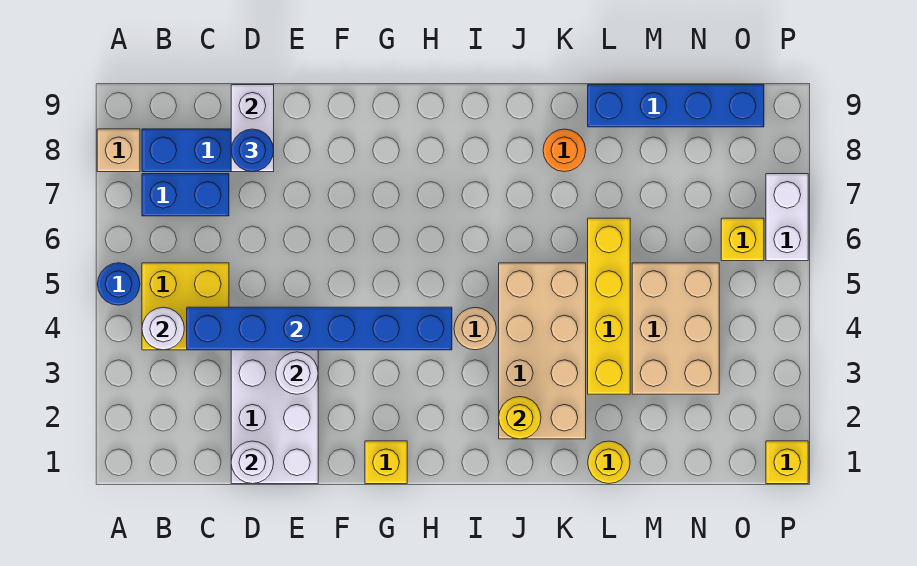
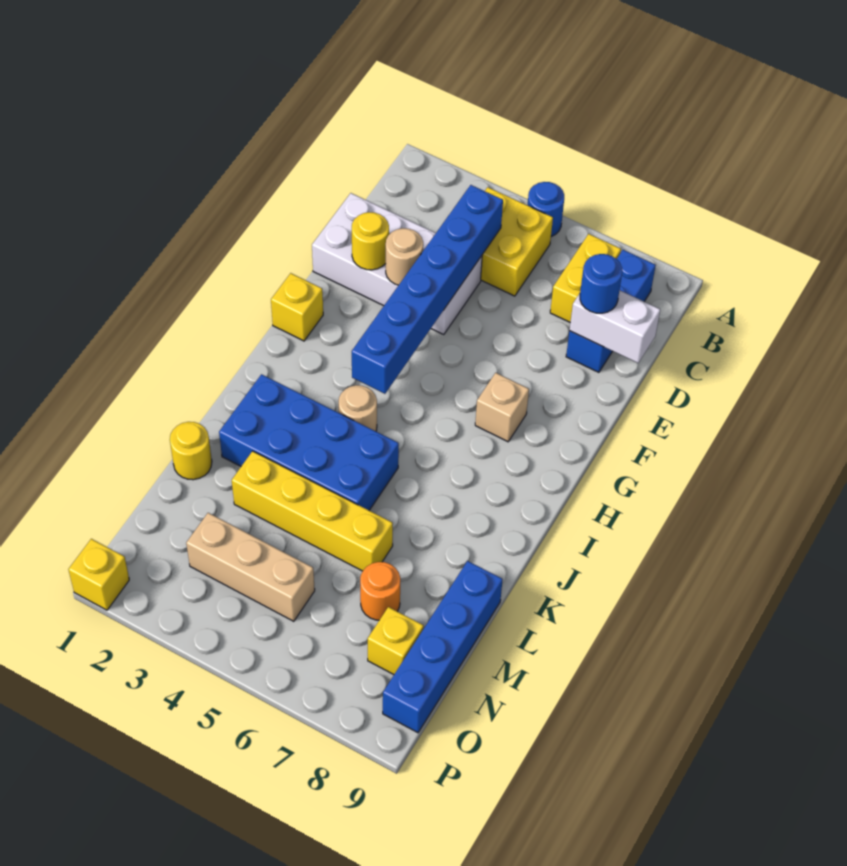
tan brick A8 level 1 -> tan brick G7 level 1
white round brick B4 level 2 -> none
blue brick B7:C7 level 1 -> yellow brick B7:C7 level 1
white round brick D1 level 2 -> none
white round brick E3 level 2 -> tan round brick E3 level 2
tan brick J2:K5 level 1 -> blue brick J2:K5 level 1
yellow round brick J2 level 2 -> yellow round brick E2 level 2
orange round brick K8 level 1 -> orange round brick M7 level 1
tan brick M3:N5 level 1 -> tan brick N3:N5 level 1
yellow brick O6 level 1 -> yellow brick N8 level 1
white brick P6:P7 level 1 -> none

